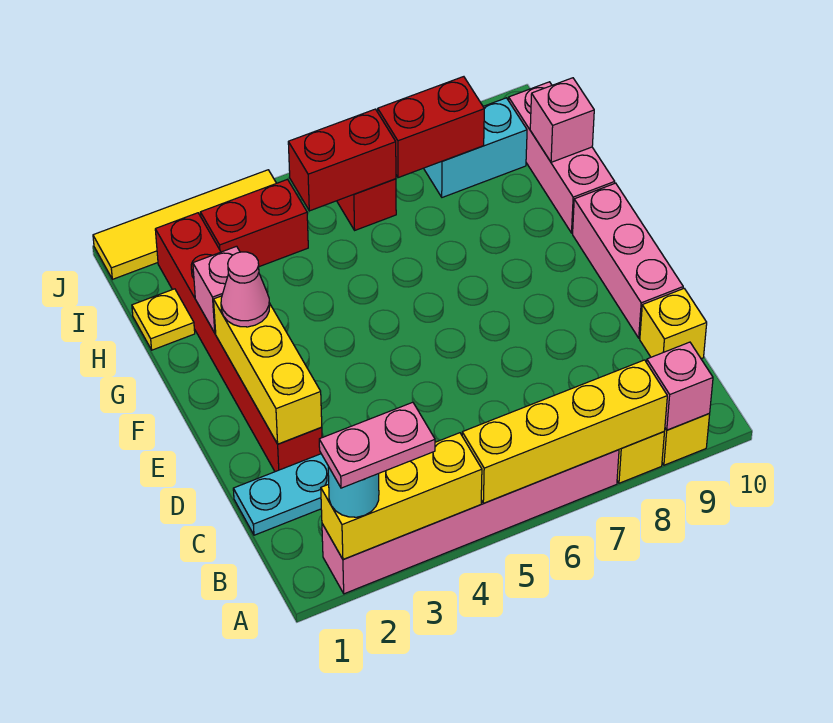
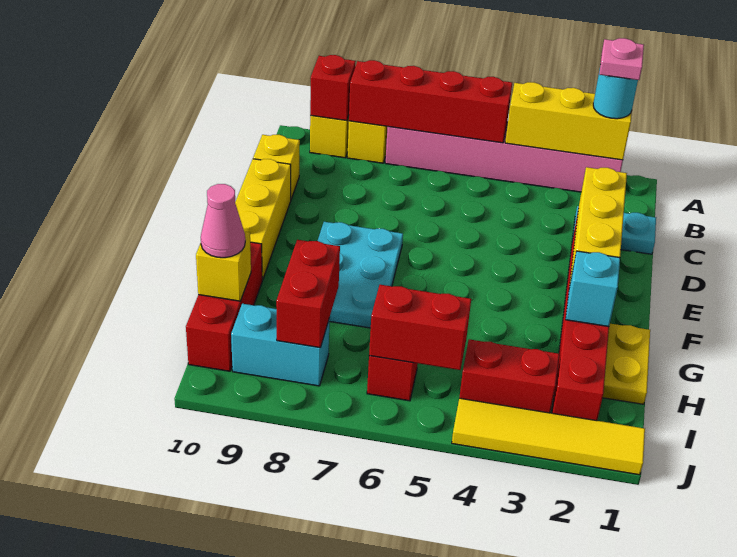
pink plate A2:A3 level 4 -> pink plate A2 level 4
yellow brick A5:A8 level 2 -> red brick A5:A8 level 2
pink brick A9 level 2 -> red brick A9 level 2
pink brick D10:F10 level 1 -> yellow brick D10:F10 level 1
none -> cyan plate E7:G8 level 1
pink cone F2 level 3 -> pink cone H10 level 3
pink brick G2 level 2 -> cyan brick G2 level 2
pink brick G10:I10 level 1 -> red brick G10:I10 level 1
yellow plate H1 level 1 -> yellow plate G1:H1 level 1
pink brick H10 level 2 -> yellow brick H10 level 2
red brick I7:I8 level 2 -> red brick H8:I8 level 2

